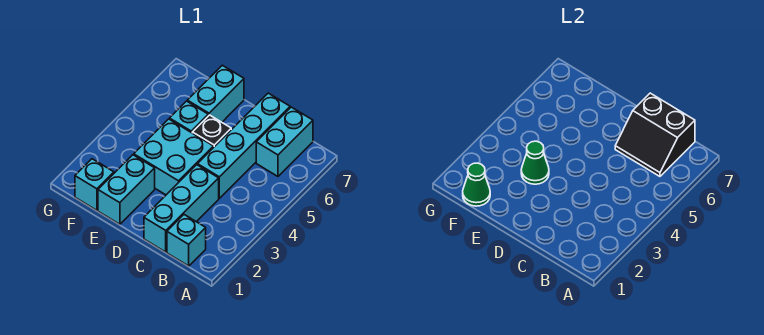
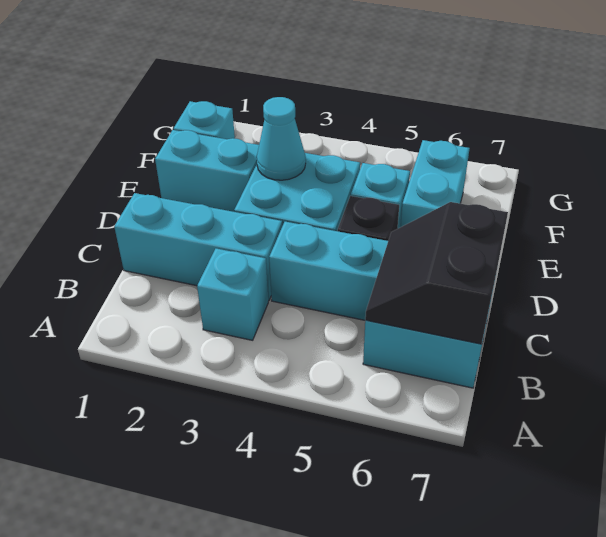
cyan brick B1 level 1 -> cyan brick B3 level 1
green cone E3 level 2 -> cyan cone E3 level 2
cyan brick E6:E7 level 1 -> cyan brick E6:F6 level 1
green cone F1 level 2 -> none

